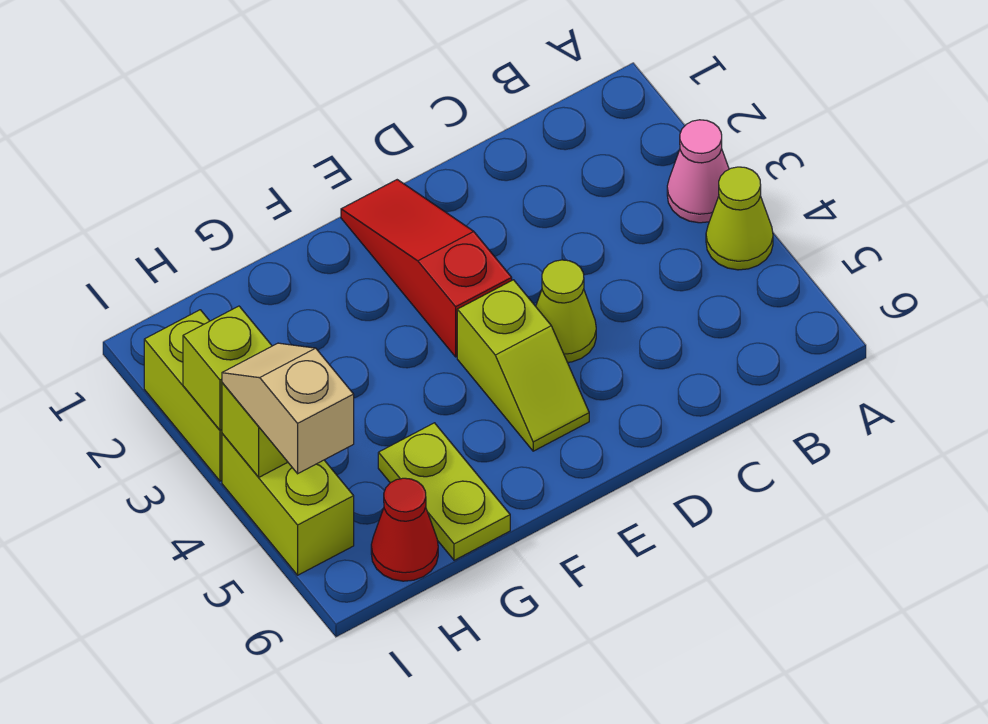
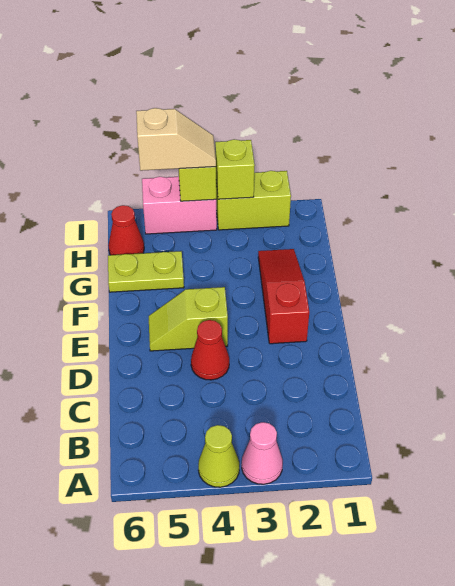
lime cone D4 level 1 -> red cone D4 level 1
red slope E1:E3 level 1 top 3 -> red slope E2:G2 level 1 top E
lime brick I4:I5 level 1 -> pink brick I4:I5 level 1

